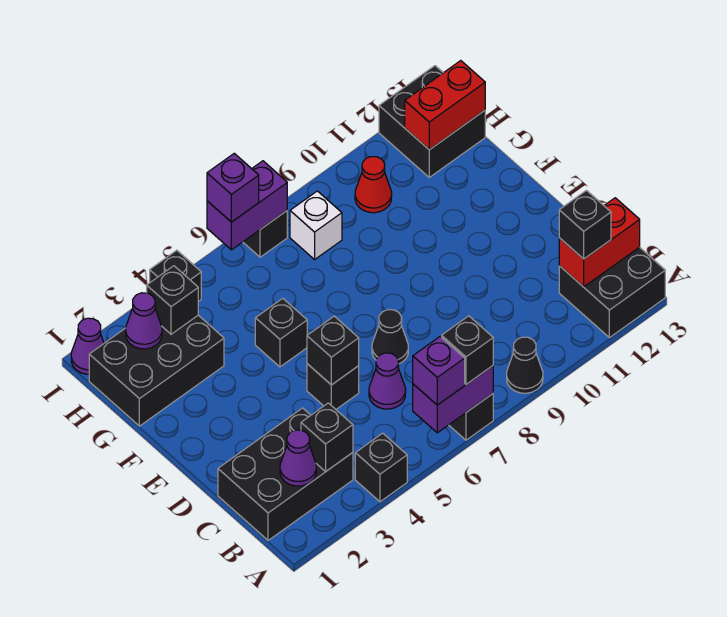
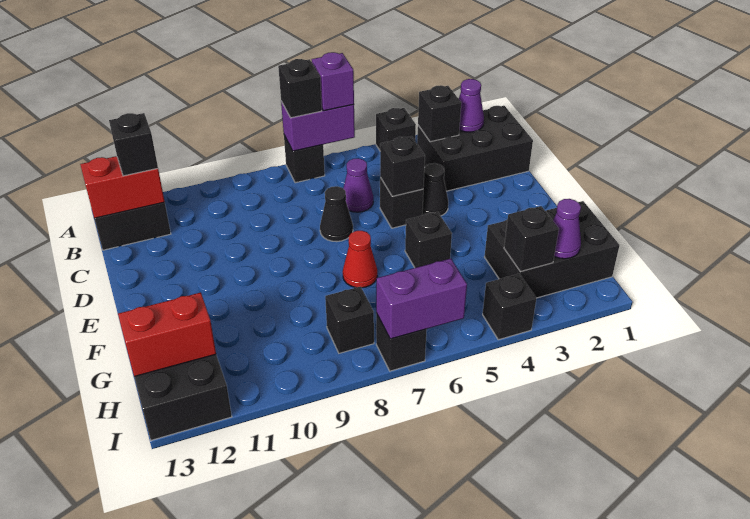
black cone A9 level 1 -> black cone D4 level 1
white brick H8 level 1 -> black brick H8 level 1
red cone H10 level 1 -> red cone F7 level 1
purple cone I1 level 1 -> none
purple brick I6 level 3 -> none

